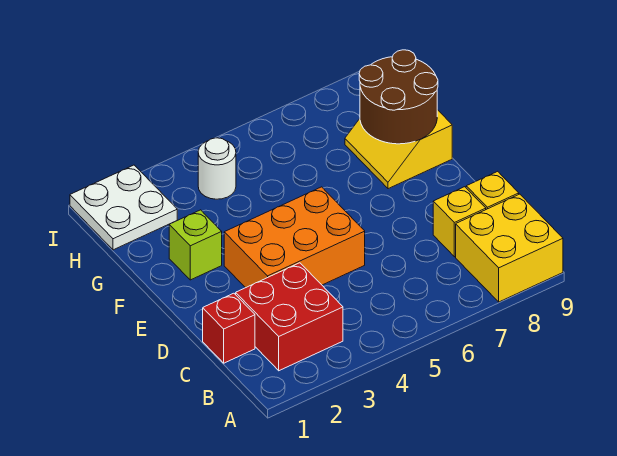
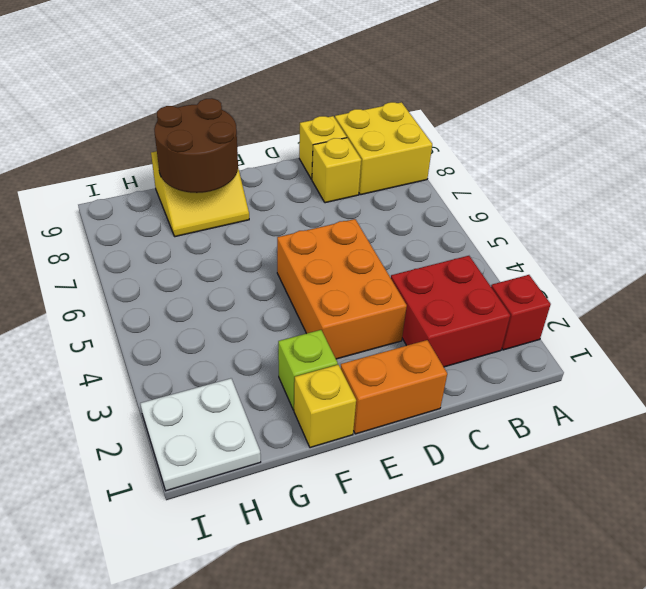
red brick C1 level 1 -> red brick A2 level 1
none -> orange brick D1:E1 level 1
none -> yellow brick F1 level 1
white round brick H4 level 1 -> none

